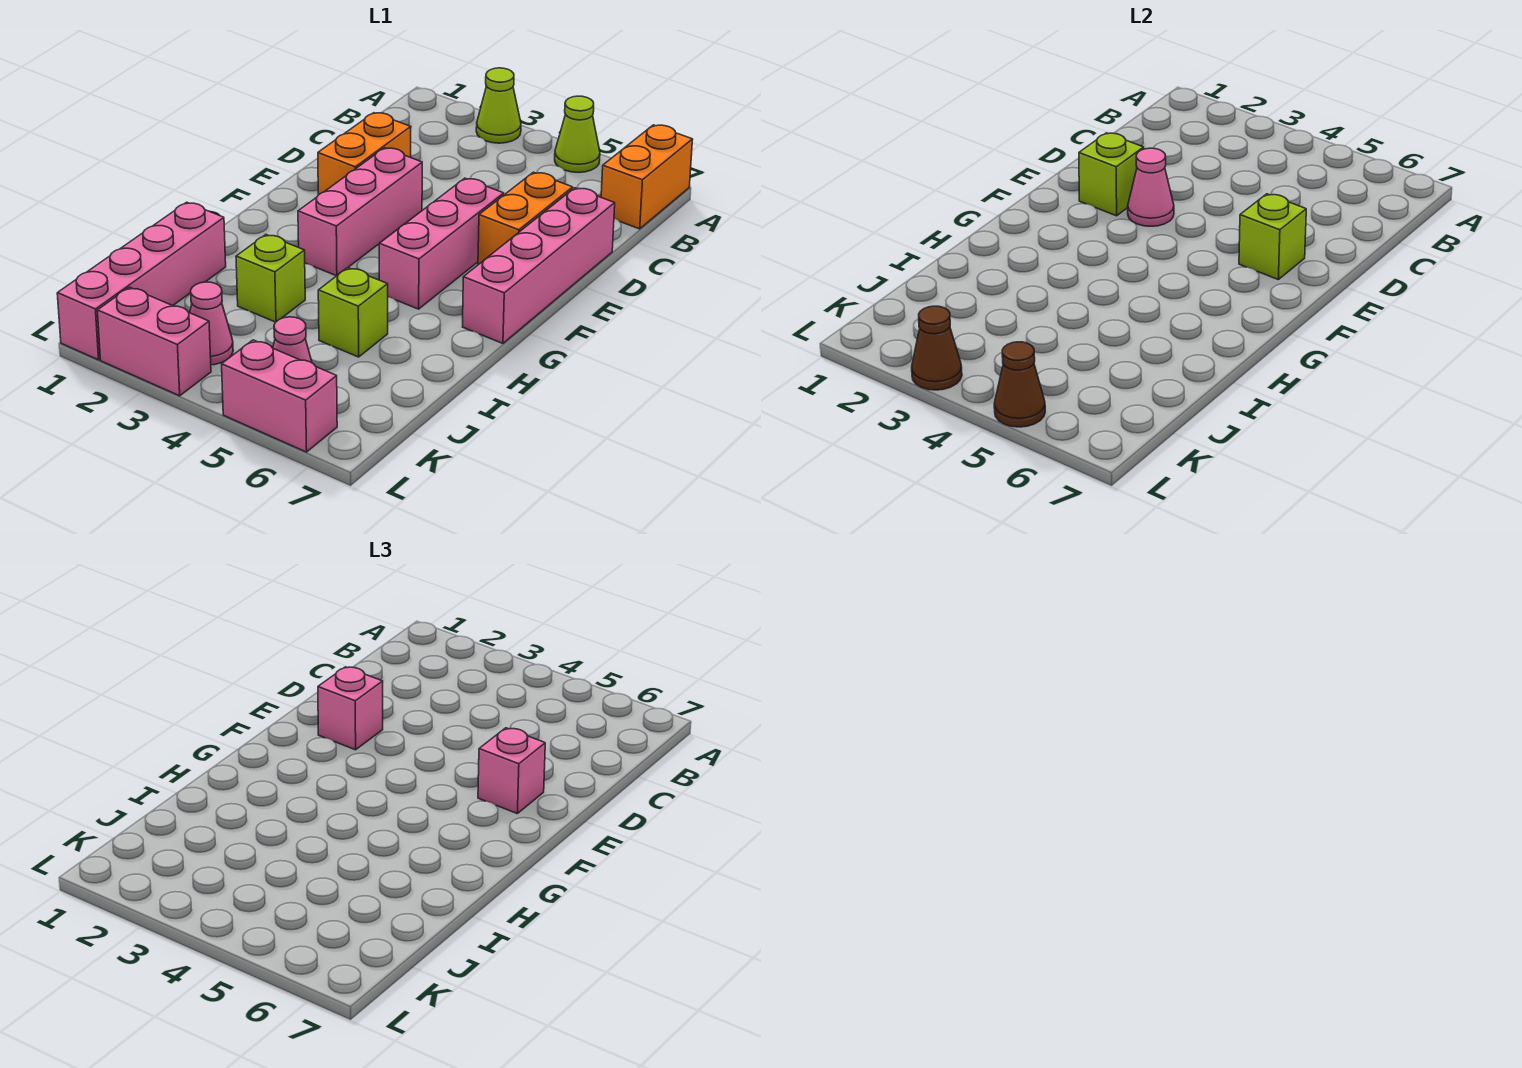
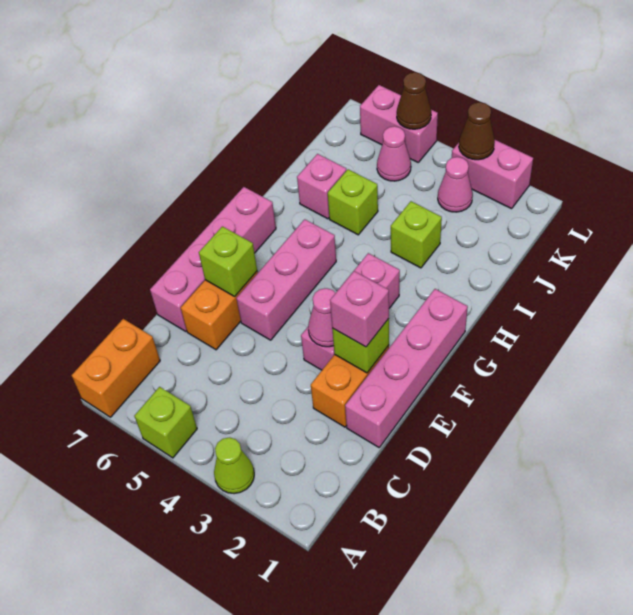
lime cone A5 level 1 -> lime brick A5 level 1
pink brick E6 level 3 -> pink brick I6 level 1
pink brick I1:L1 level 1 -> pink brick D1:G1 level 1

